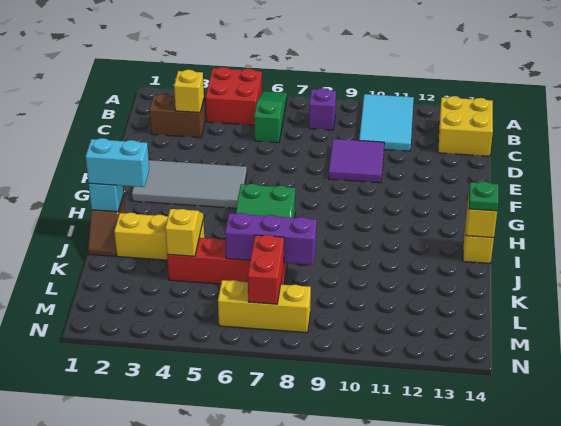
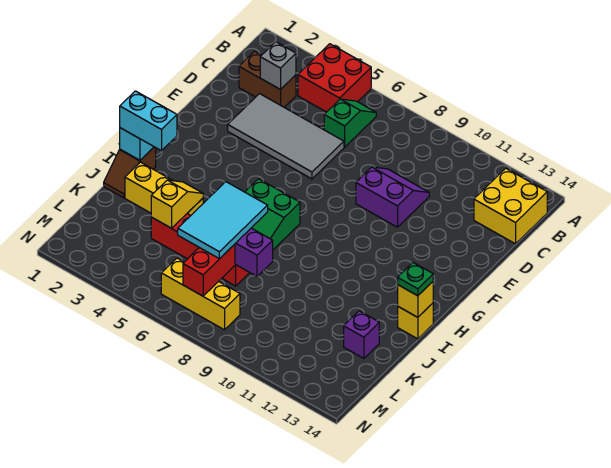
green slope A6:C6 level 1 top C -> green slope B6:C6 level 1 top C
cyan tile A10:C11 level 1 -> cyan tile J6:L7 level 3
purple brick B8 level 1 -> purple brick K13 level 1
yellow brick C3 level 2 -> grey brick C3 level 2
purple tile D9:E10 level 1 -> purple slope D9:E10 level 1 top E
grey tile F2:G5 level 1 -> grey tile D3:E6 level 1

